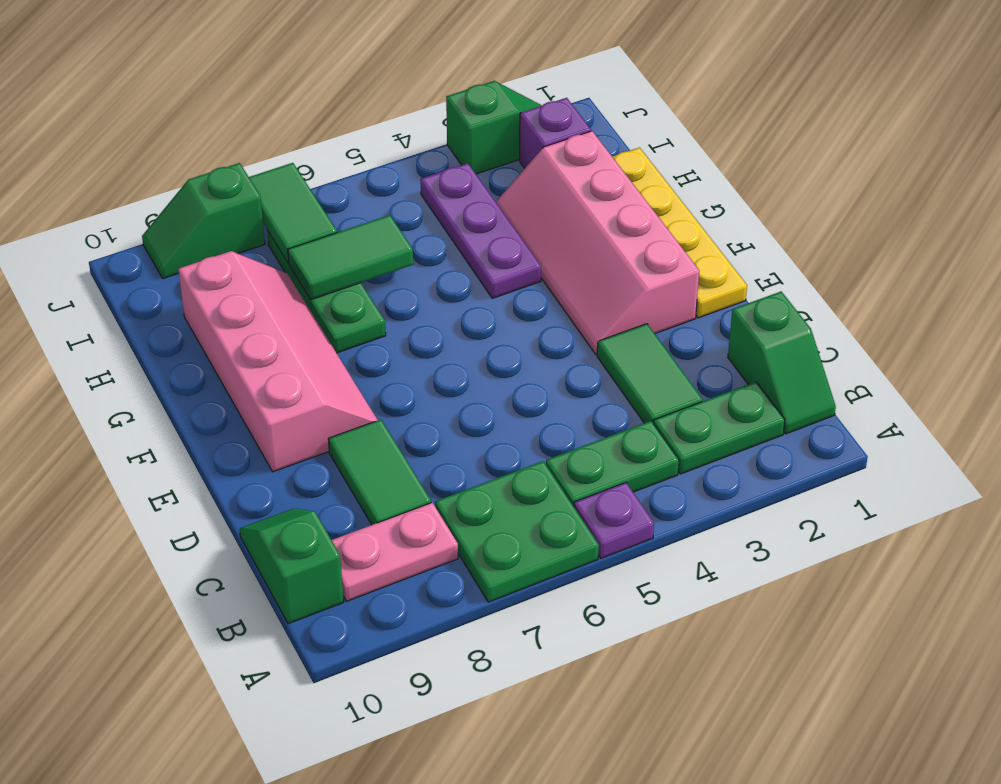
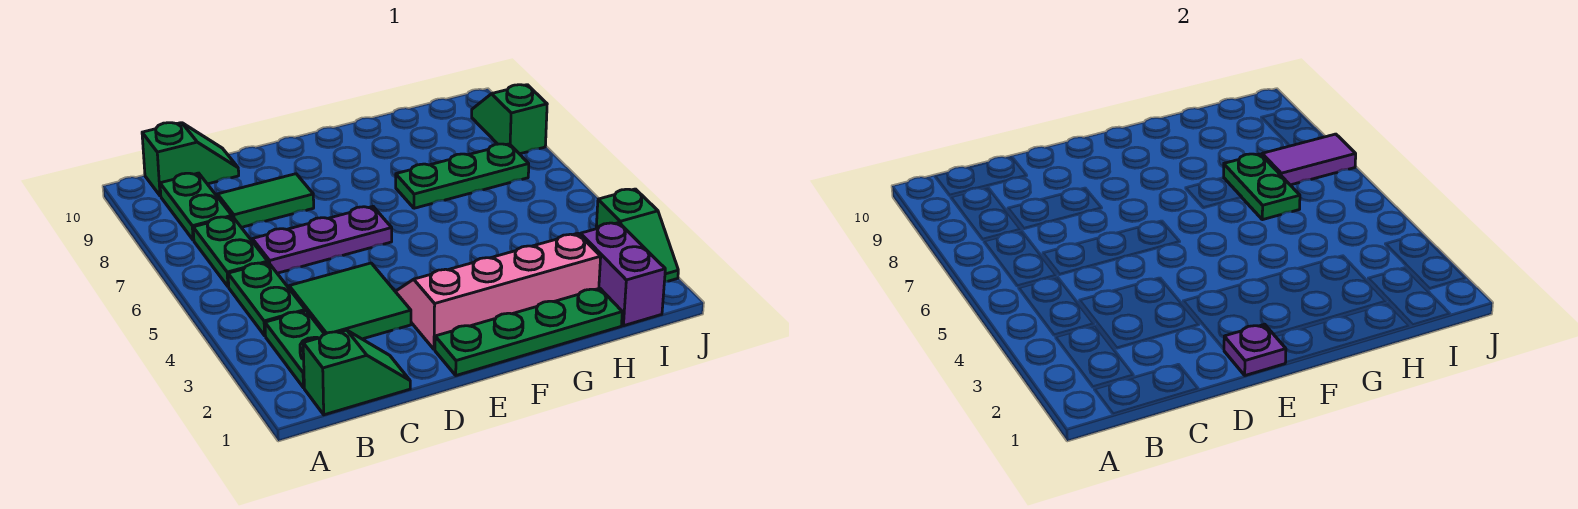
purple plate A5 level 1 -> purple plate E1 level 2
green plate A6:B7 level 1 -> green plate B6:B7 level 1
green slope B1:C1 level 1 top C -> green slope B1:C1 level 1 top B
pink plate B8:B9 level 1 -> green plate B8:B9 level 1
green tile C3:D3 level 1 -> green tile C3:D4 level 1
yellow plate E1:H1 level 1 -> green plate E1:H1 level 1
pink slope E8:H9 level 1 top 9 -> none
purple plate G4:I4 level 1 -> purple plate C6:E6 level 1
green tile H6:H7 level 2 -> green plate H6:H7 level 2
purple brick I2 level 1 -> purple brick I1:I2 level 1
green tile I7:J7 level 2 -> purple tile I7:J7 level 2

